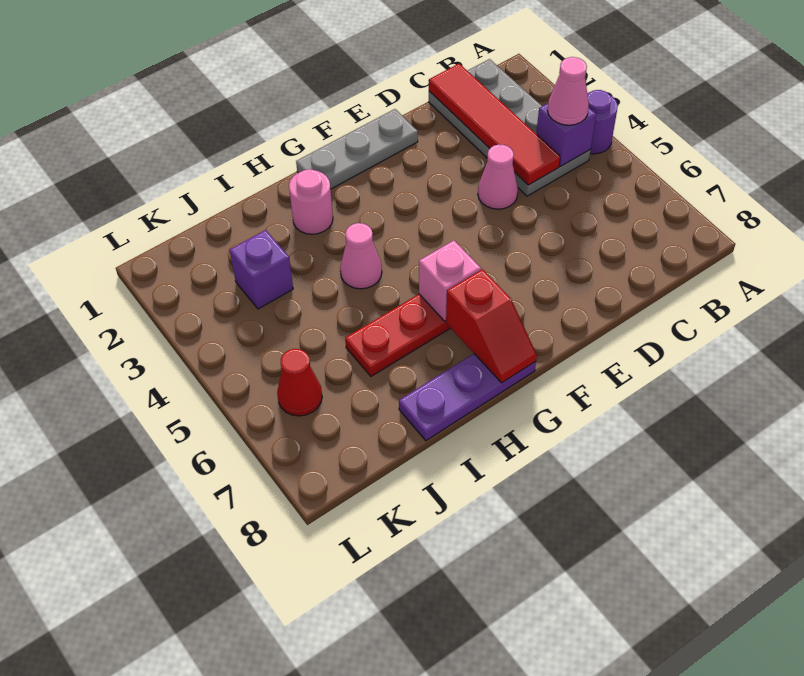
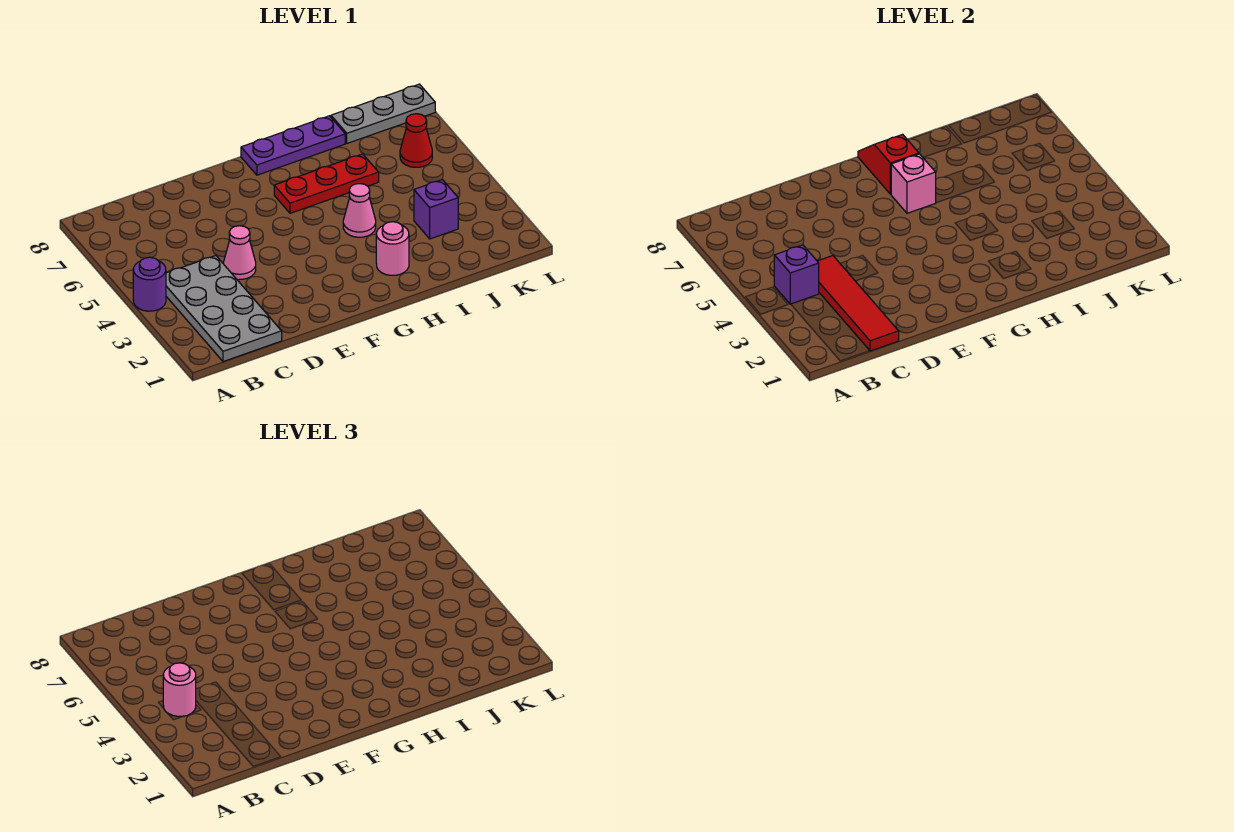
pink cone B4 level 3 -> pink round brick B4 level 3
grey plate E1:G1 level 1 -> grey plate J8:L8 level 1

